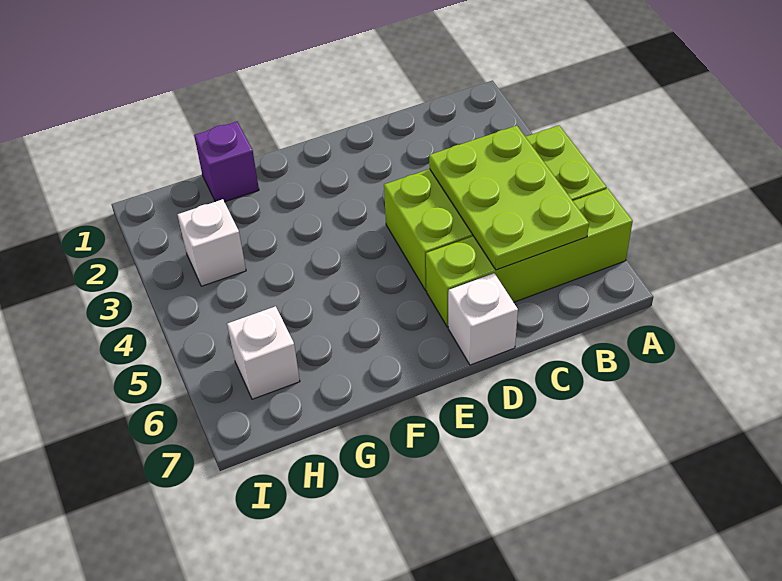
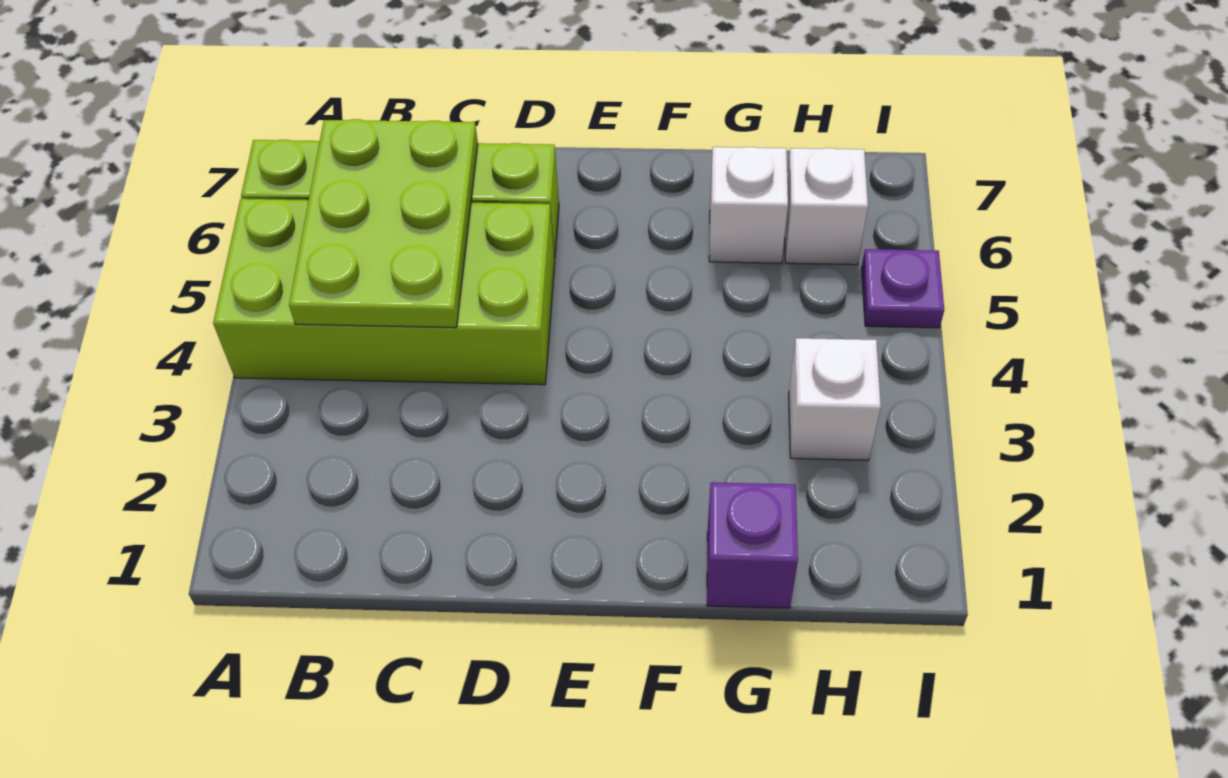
white brick D7 level 1 -> white brick G6 level 1
none -> purple plate I5 level 1

